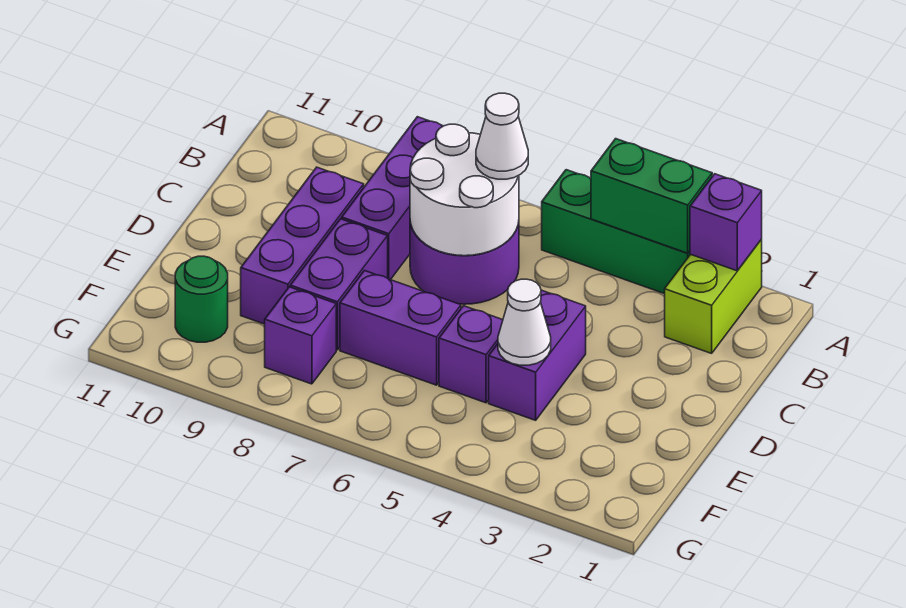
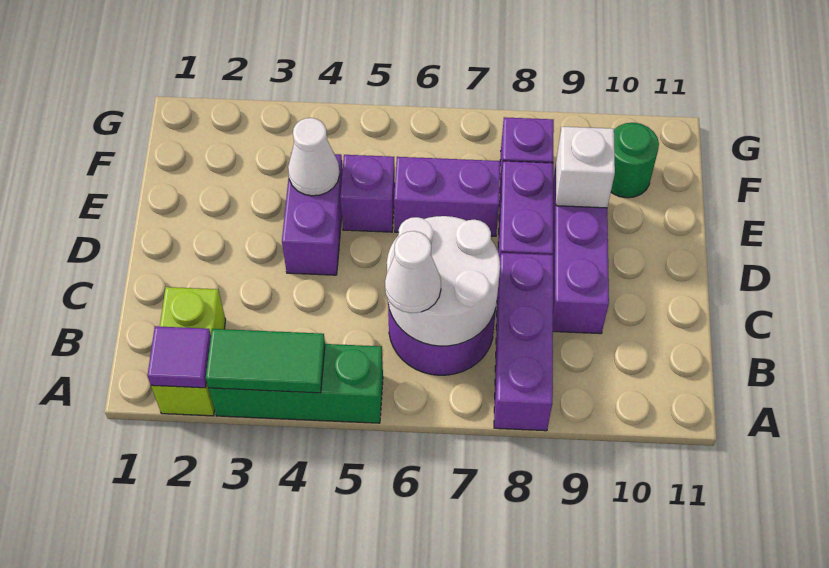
purple brick A2 level 2 -> purple tile A2 level 2
green brick A3:A4 level 2 -> green tile A3:A4 level 2
none -> white brick E9 level 2

